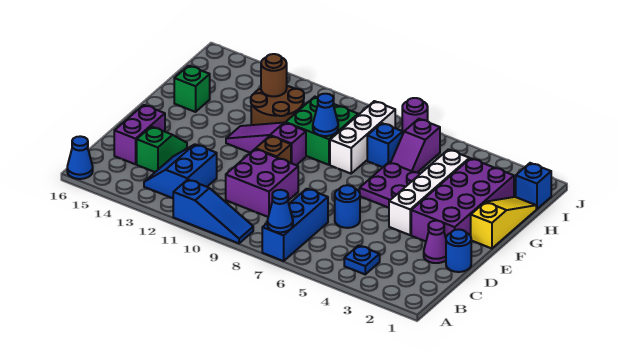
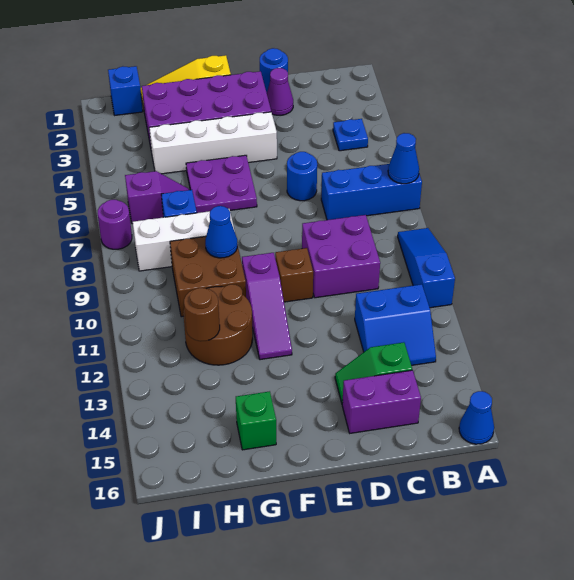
green brick G9:H10 level 1 -> brown brick G9:H10 level 1

